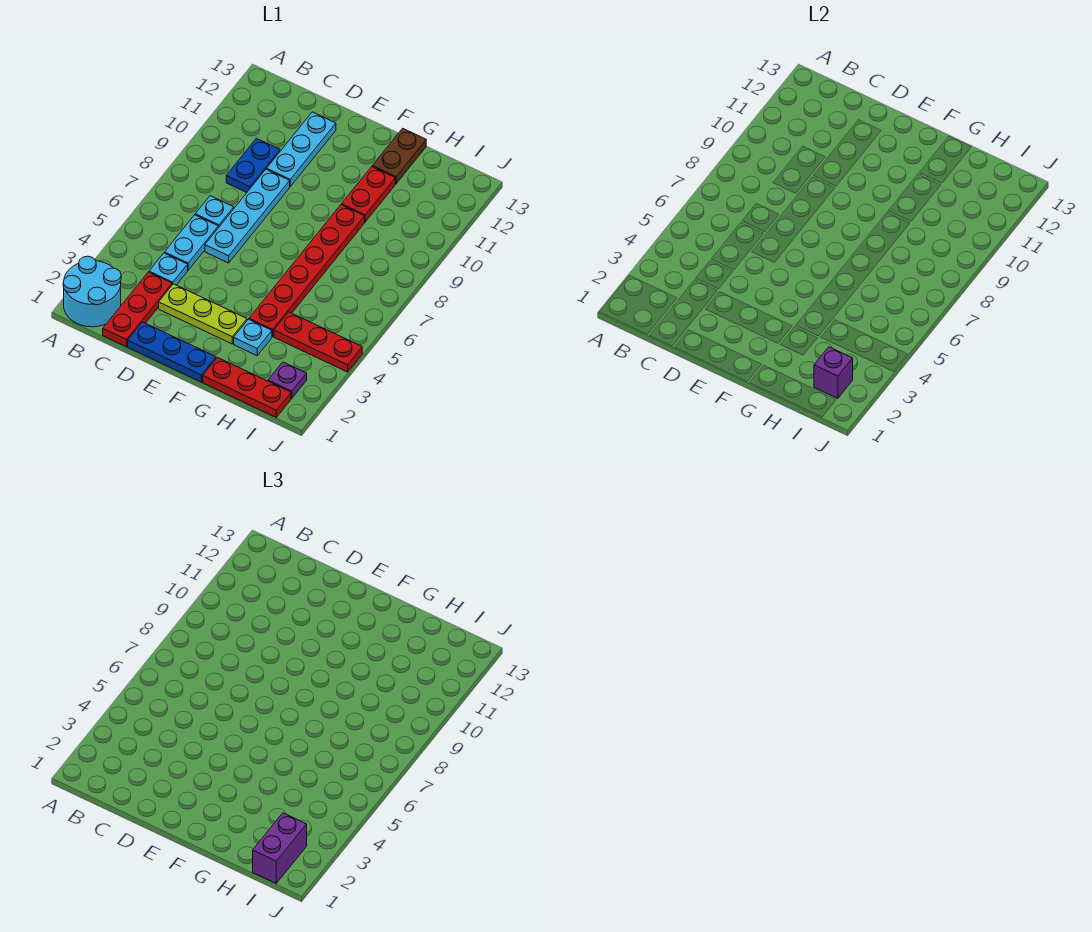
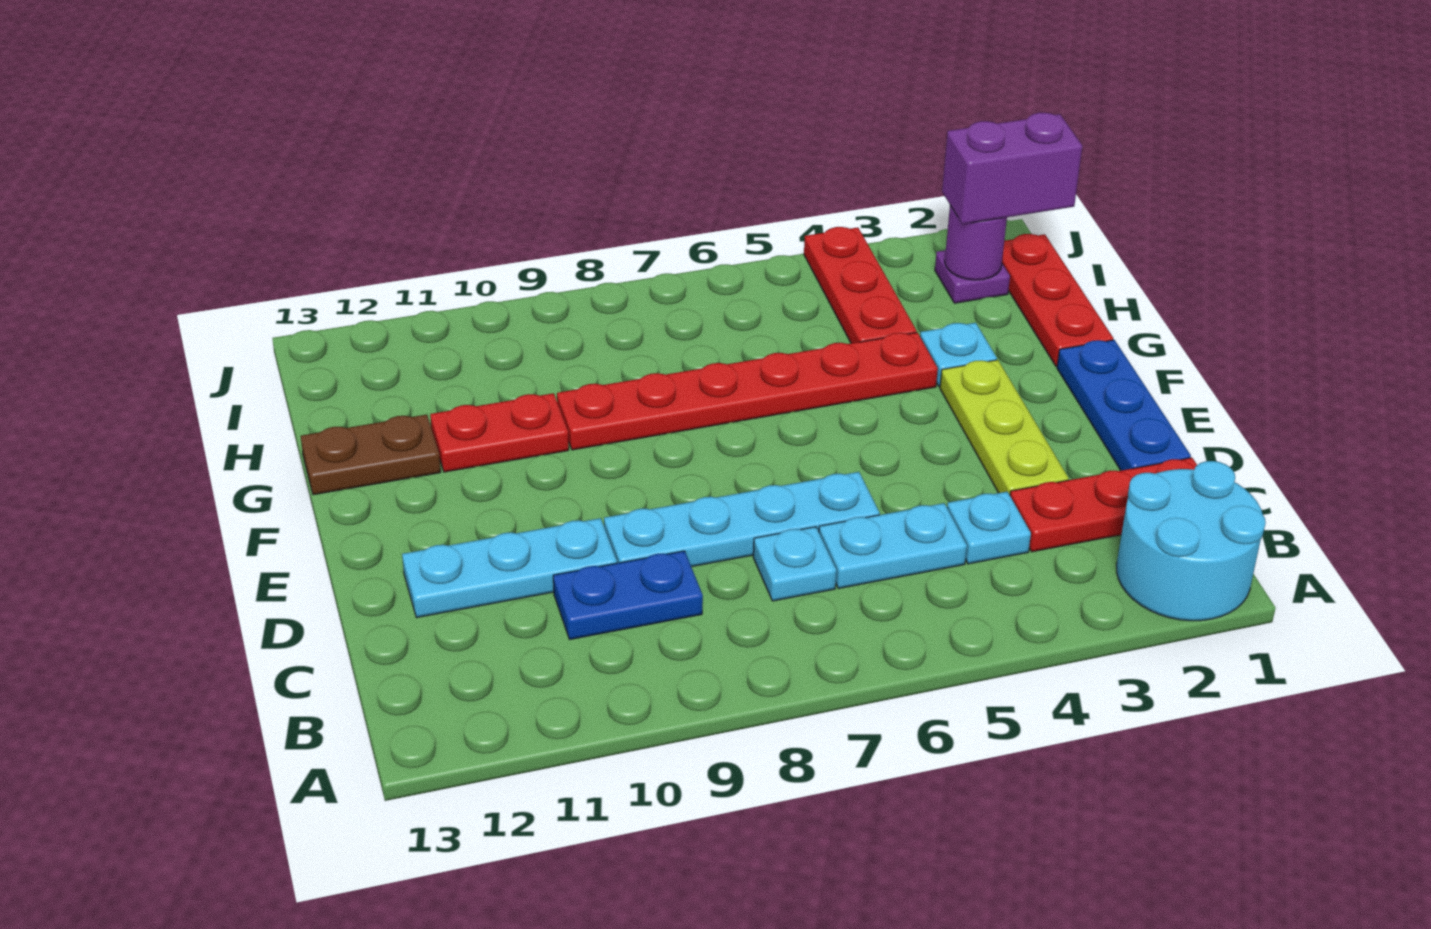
purple brick I2 level 2 -> purple round brick I2 level 2

